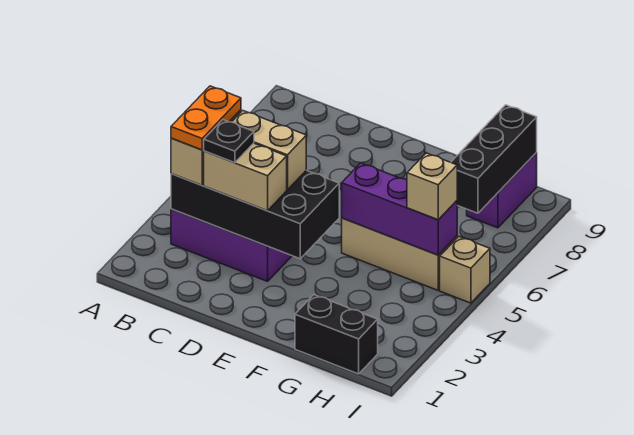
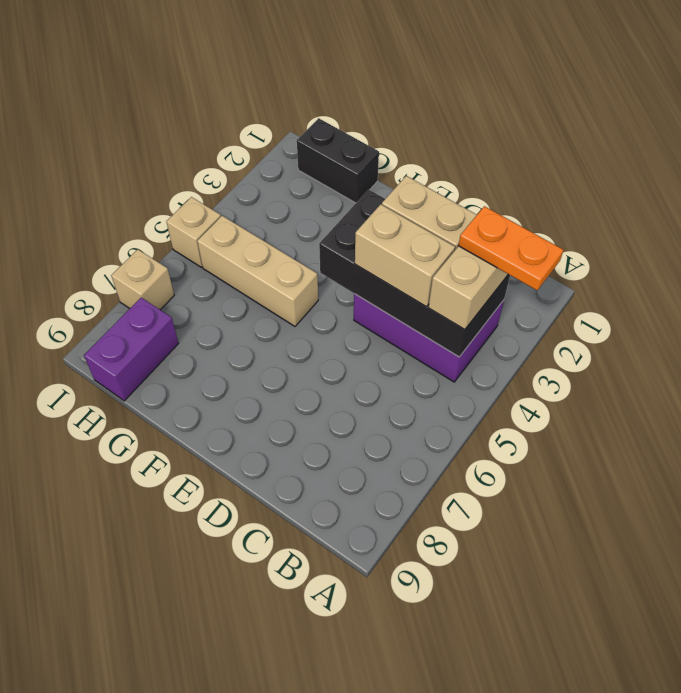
orange plate B3:B4 level 4 -> orange plate A3:B3 level 4
black plate C3 level 4 -> none
purple brick F5:H5 level 2 -> none
tan brick H5 level 3 -> tan brick I7 level 1
black brick H7:H9 level 2 -> none

